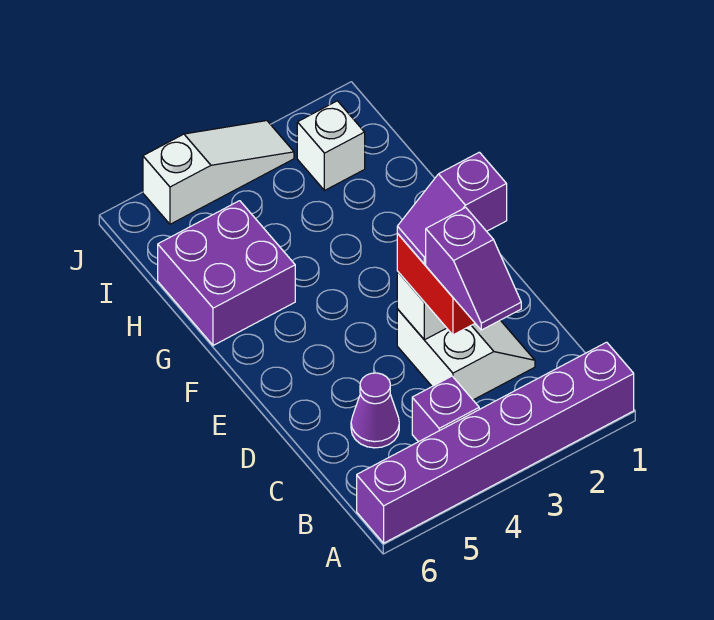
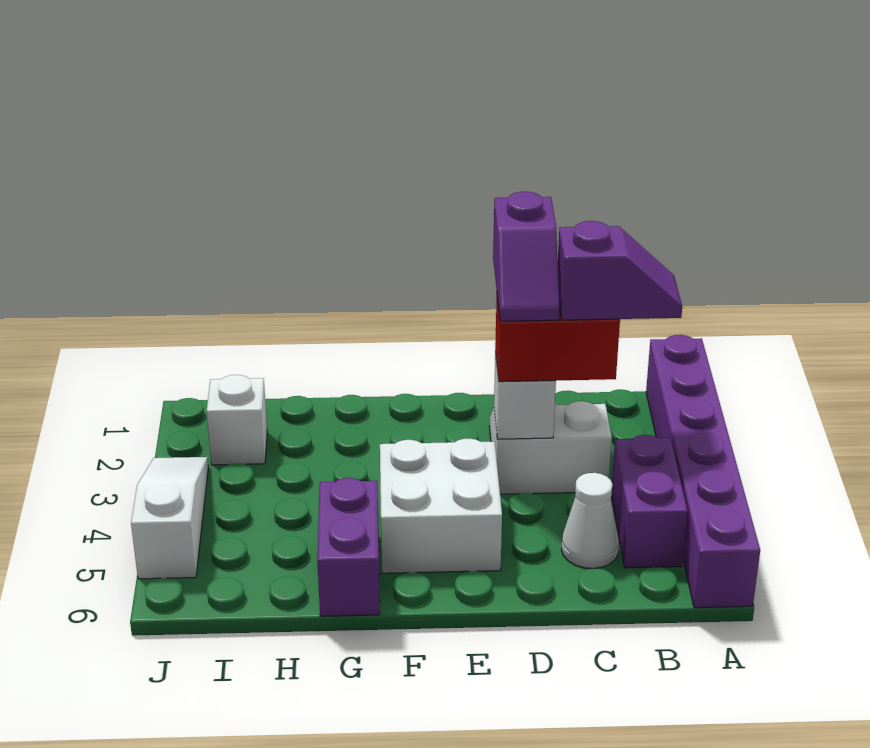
purple brick B4 level 1 -> purple brick B4:B5 level 1
purple cone C5 level 1 -> white cone C5 level 1
none -> white brick E4:F5 level 1
purple brick G5:H6 level 1 -> purple brick G5:G6 level 1

